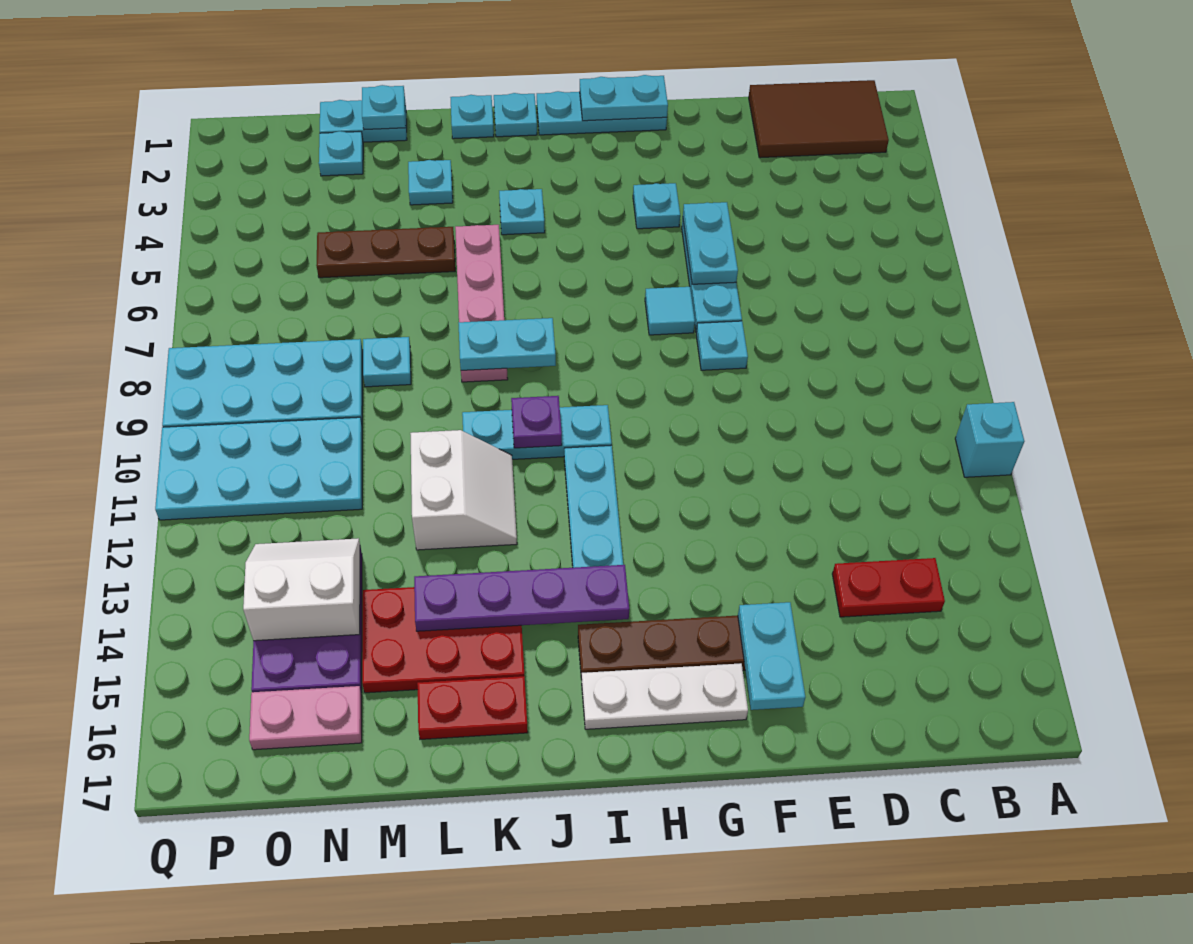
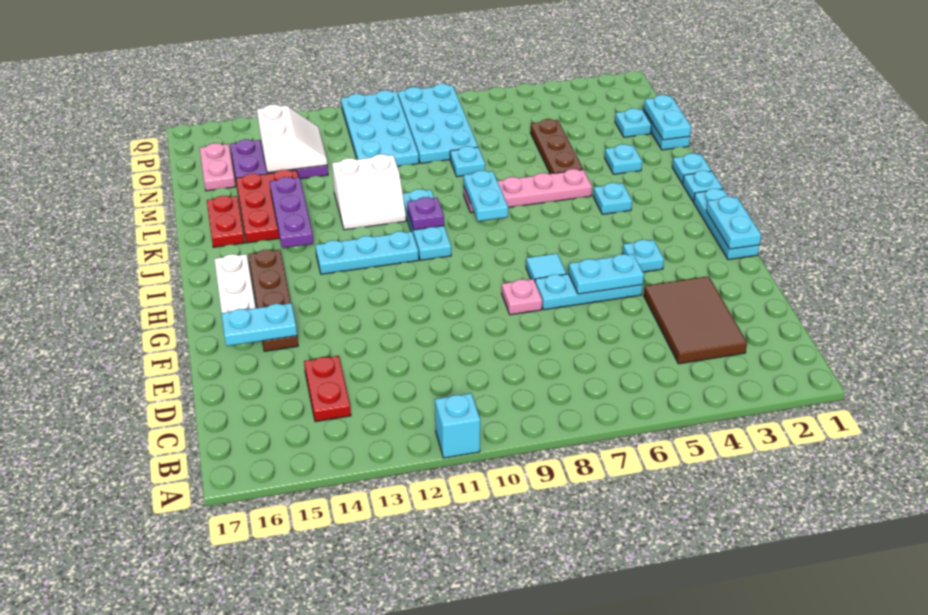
brown tile B1:D2 level 1 -> brown tile C3:E4 level 1
cyan plate F8 level 1 -> pink plate F8 level 1
purple plate I14:L14 level 2 -> purple plate J14:L14 level 2
cyan plate M1 level 2 -> cyan plate M1:N1 level 2

